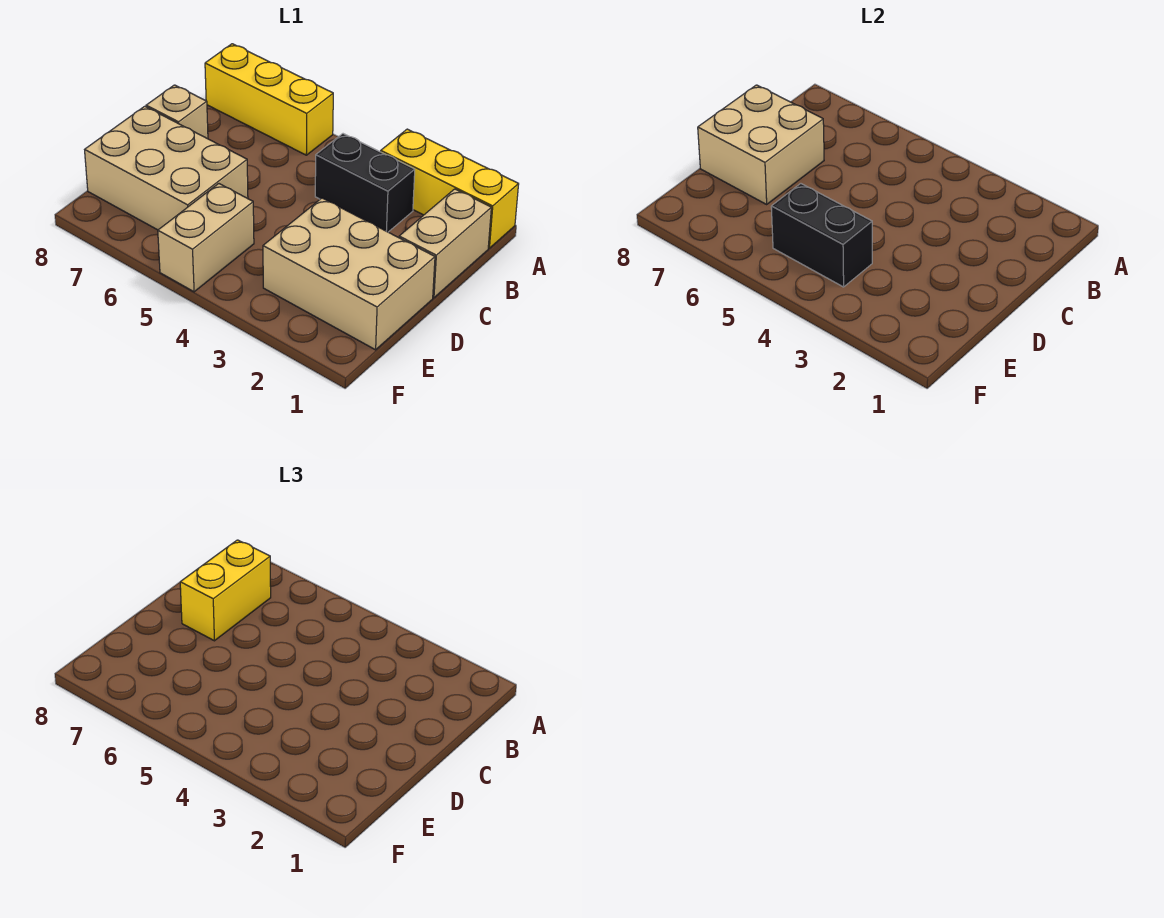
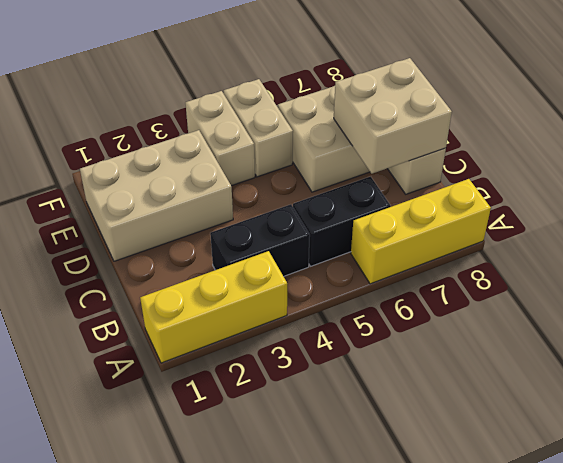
tan brick B1:C1 level 1 -> tan brick E4:F4 level 1
yellow brick B7:C7 level 3 -> none
black brick E4:E5 level 2 -> black brick B5:B6 level 1

